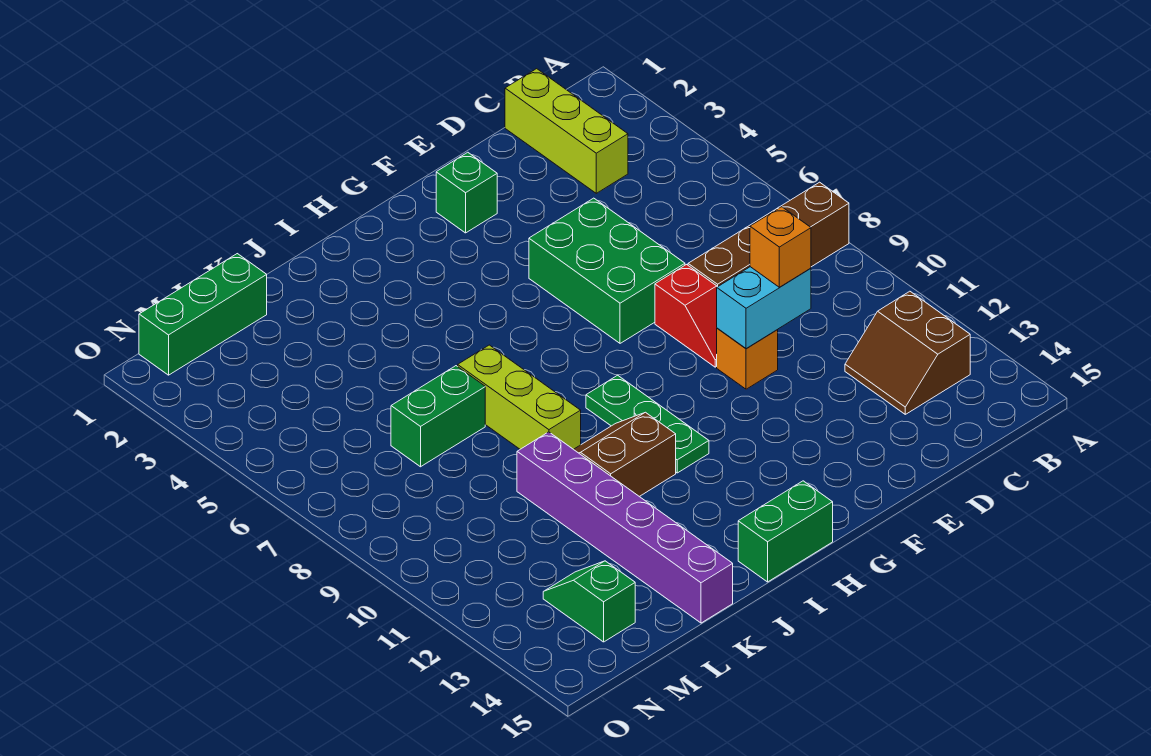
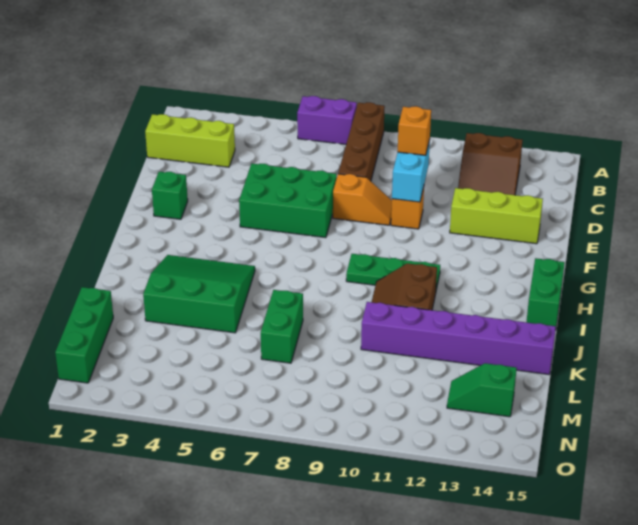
none -> purple brick A6:A7 level 1
red slope E8:E9 level 1 top 8 -> orange slope E8:E9 level 1 top 8
none -> green slope I3:K5 level 1 top K
lime brick J7:J9 level 1 -> lime brick E12:E14 level 1

